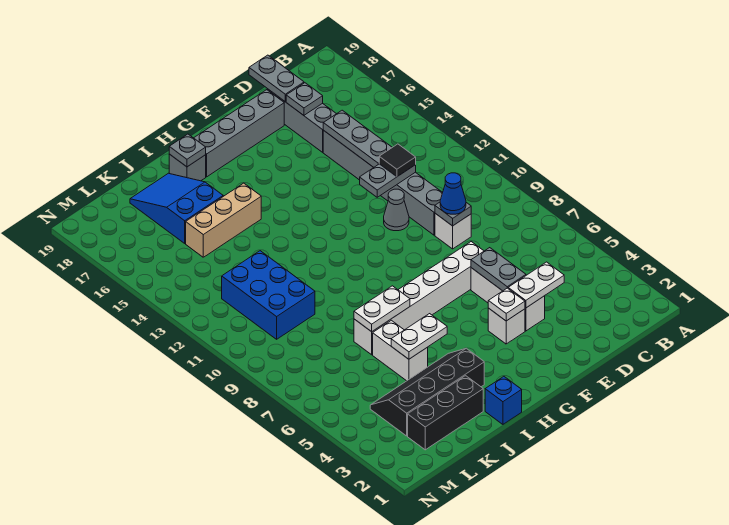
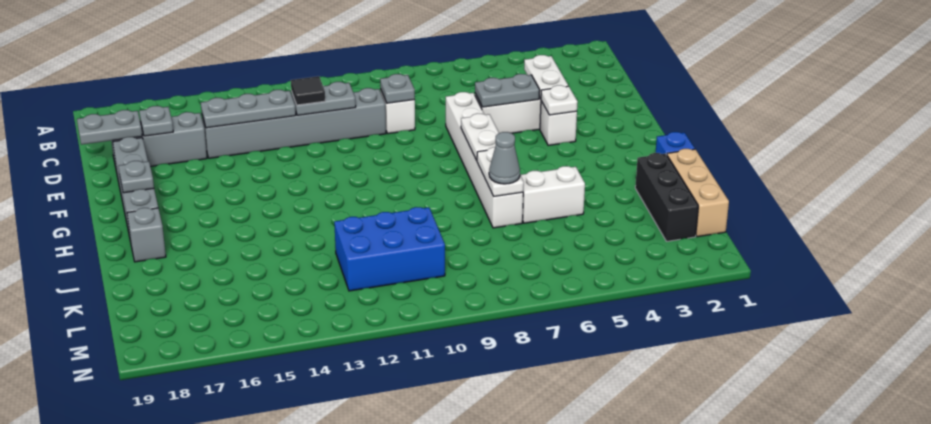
blue cone D9 level 3 -> none
grey plate D12:E12 level 2 -> grey plate D11:D12 level 2
grey cone E11 level 1 -> grey cone J7 level 3
black slope I3:L4 level 1 top 3 -> none
white plate I5:J5 level 2 -> white plate G7:H7 level 2
tan brick I15:K15 level 1 -> tan brick J1:L1 level 1
grey plate I18 level 2 -> grey plate G18 level 2
blue slope J16:K18 level 1 top 16 -> none

